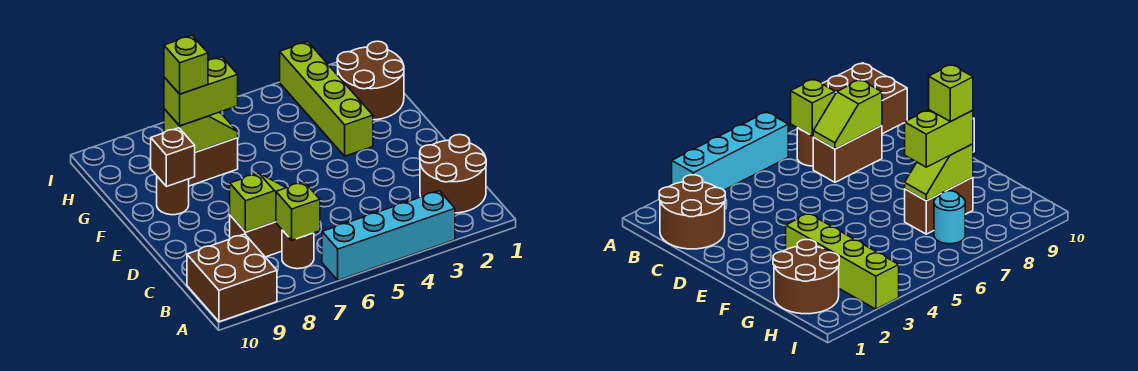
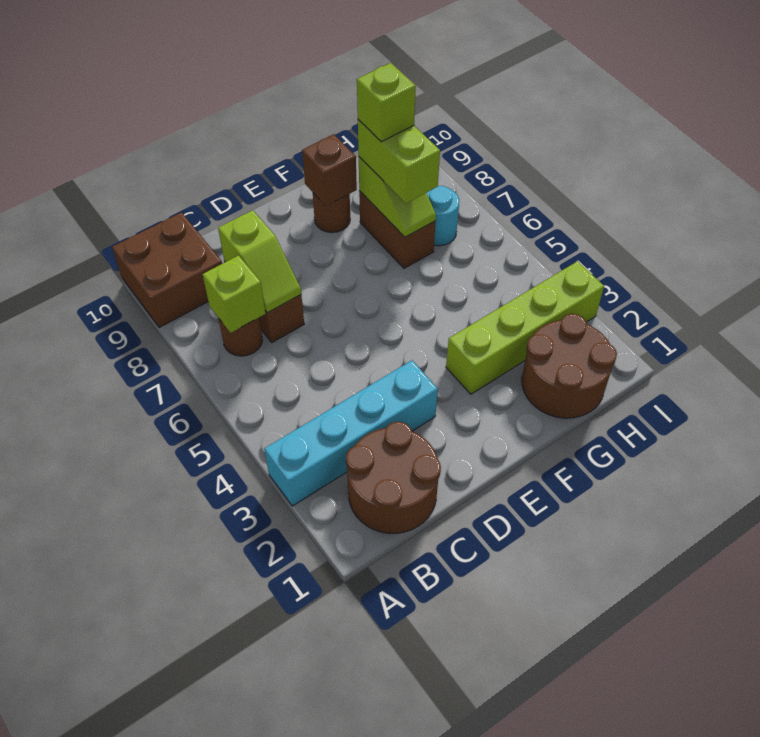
cyan brick A3:A6 level 1 -> cyan brick A3:D3 level 1

